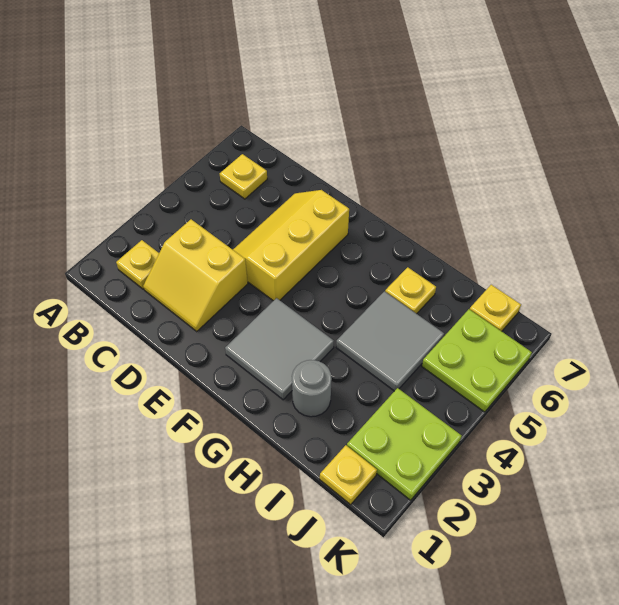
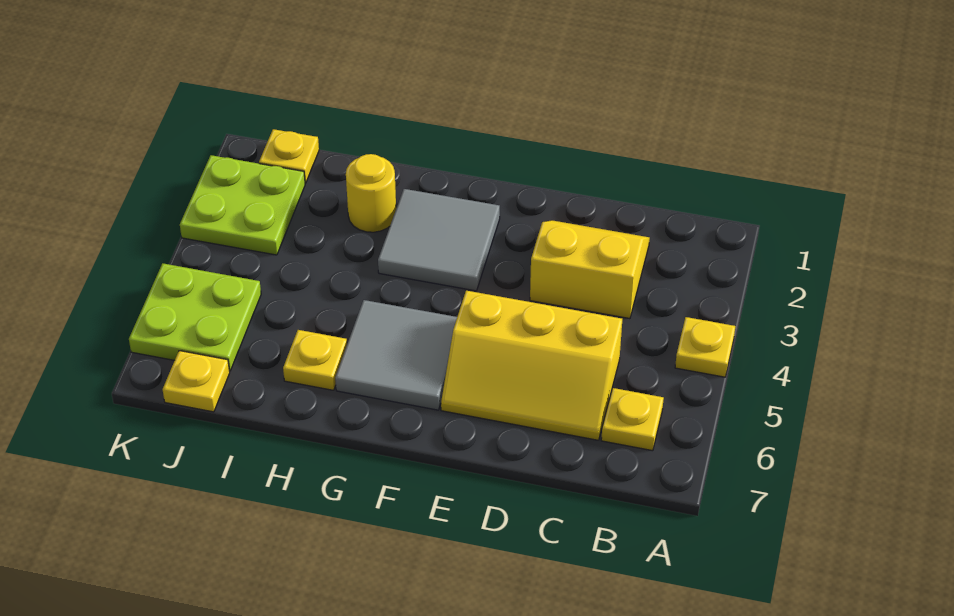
yellow plate B2 level 1 -> yellow plate A4 level 1
yellow slope D4:E6 level 1 top E -> yellow slope C5:E6 level 1 top 5
grey round brick H2 level 1 -> yellow round brick H2 level 1
grey tile H4:I5 level 1 -> grey tile F5:G6 level 1

